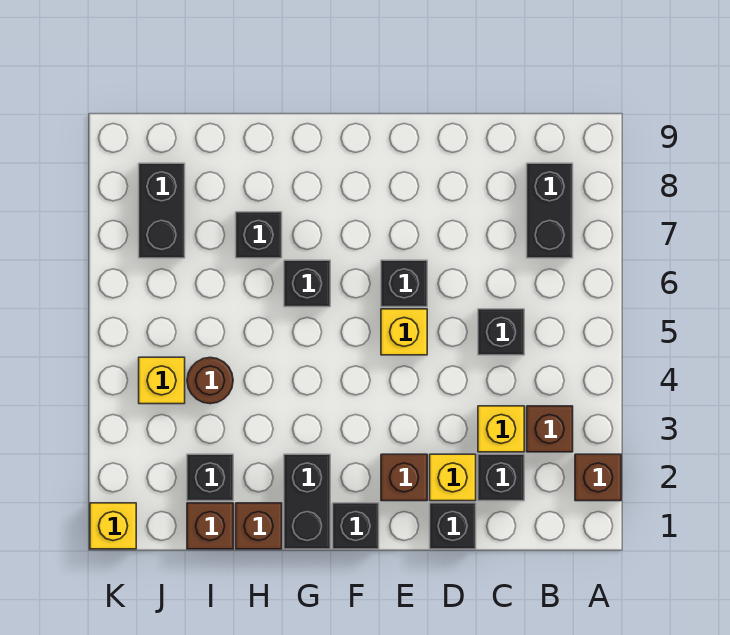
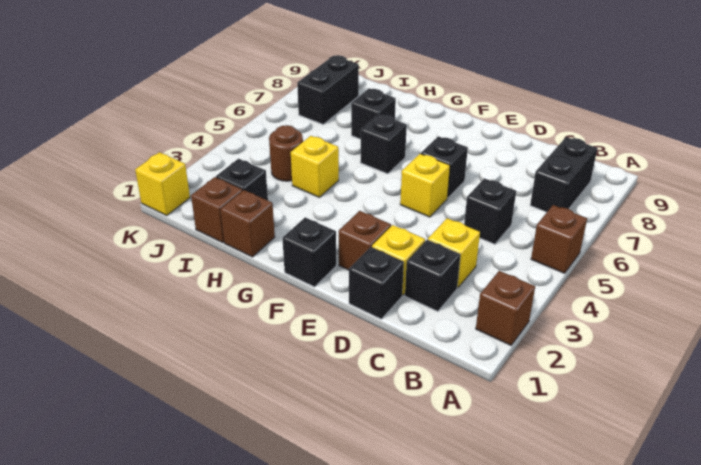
brown brick B3 level 1 -> brown brick A5 level 1
black brick G1:G2 level 1 -> none
yellow brick J4 level 1 -> yellow brick H4 level 1

